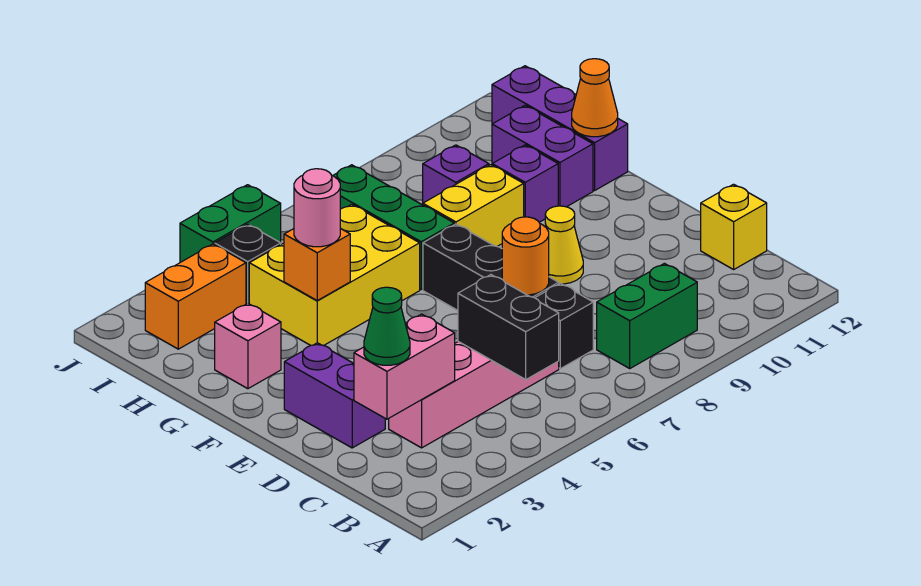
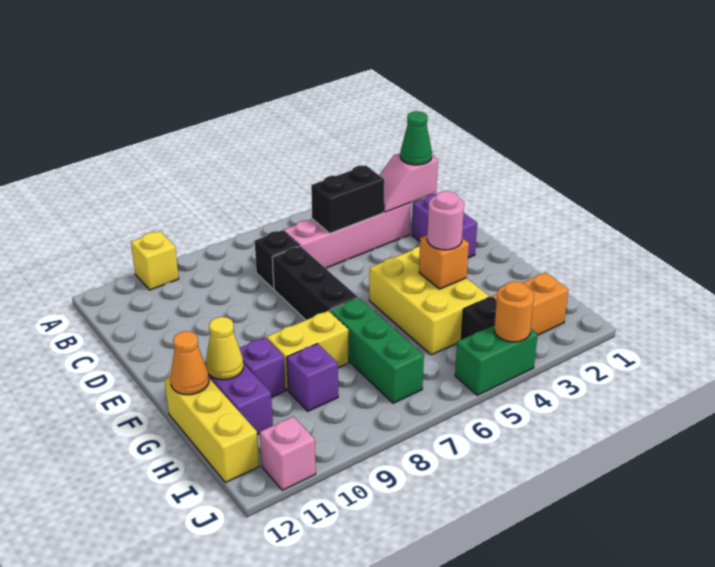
black brick B5:C5 level 2 -> black brick C4:C5 level 2
green brick B8:B9 level 1 -> none
pink brick C2:C3 level 2 -> pink slope C2:C3 level 2 top 2
yellow brick C12 level 1 -> yellow brick A10 level 1
orange round brick D7 level 2 -> orange round brick J4 level 2
yellow cone E9 level 1 -> yellow cone G11 level 2
pink brick G2 level 1 -> pink brick J11 level 1
yellow brick G4:H6 level 1 -> yellow brick F4:H5 level 1
purple brick G12:I12 level 1 -> yellow brick G12:I12 level 1

